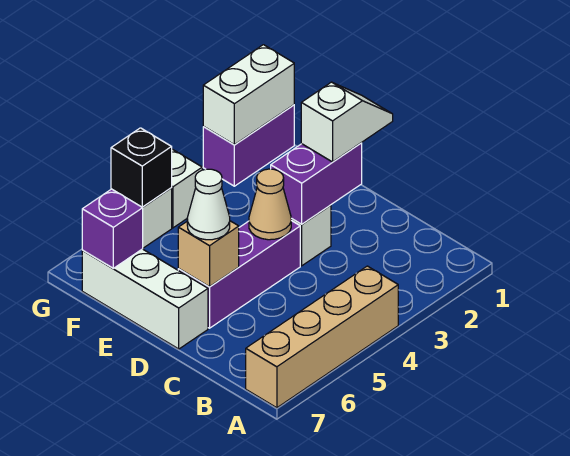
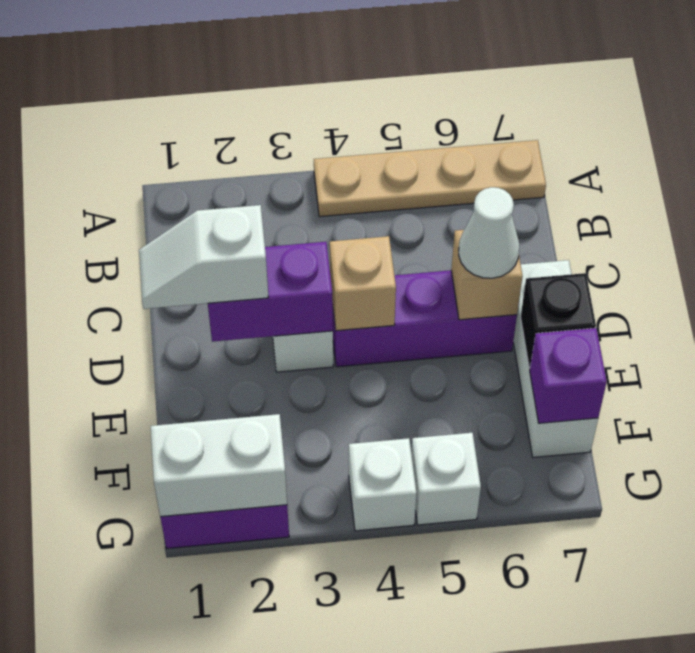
tan brick A4:A7 level 1 -> tan plate A4:A7 level 1
tan cone D4 level 2 -> tan brick D4 level 2
black brick G5 level 2 -> black brick E7 level 2

